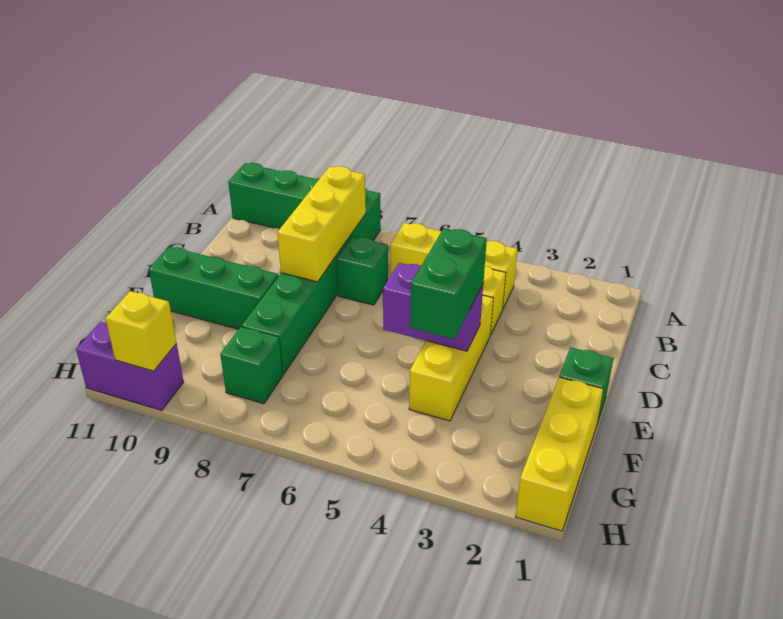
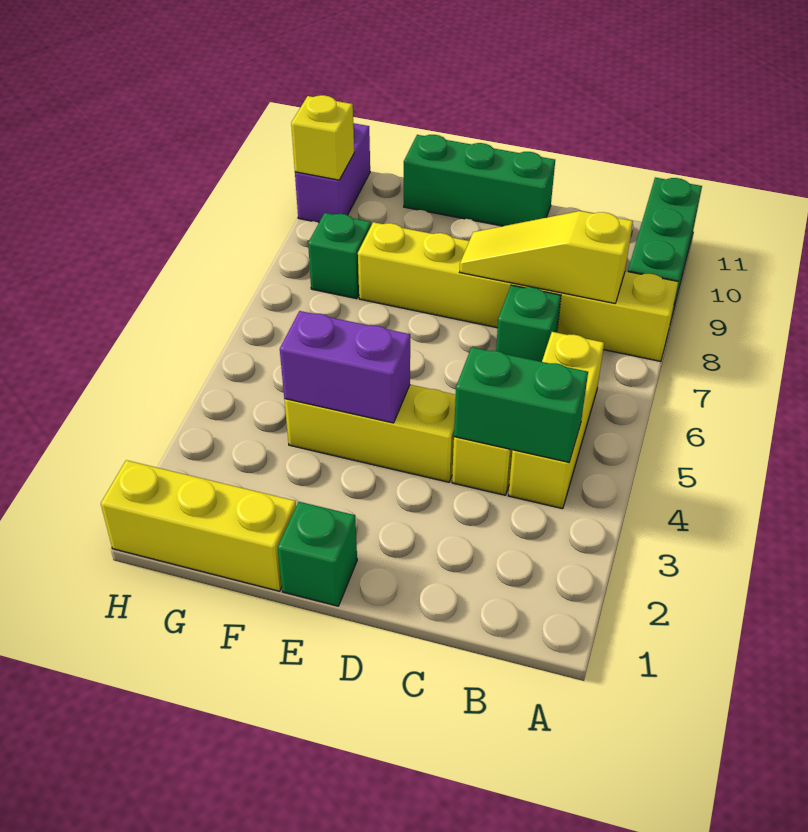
green brick A8:F8 level 1 -> yellow brick A8:F8 level 1
yellow brick B8:D8 level 2 -> yellow slope B8:D8 level 2 top B
purple brick E4:E5 level 2 -> purple brick E4:F4 level 2
green brick E4:F4 level 3 -> green brick B4:C4 level 2
green brick E9:E11 level 1 -> green brick D11:F11 level 1

